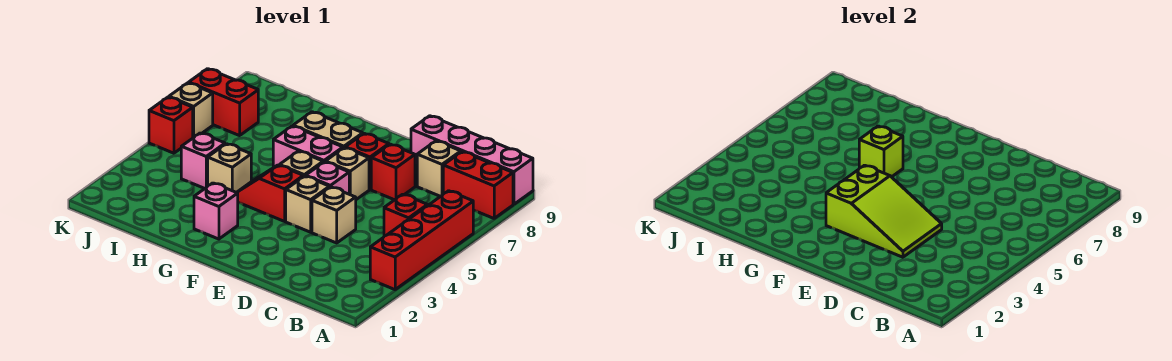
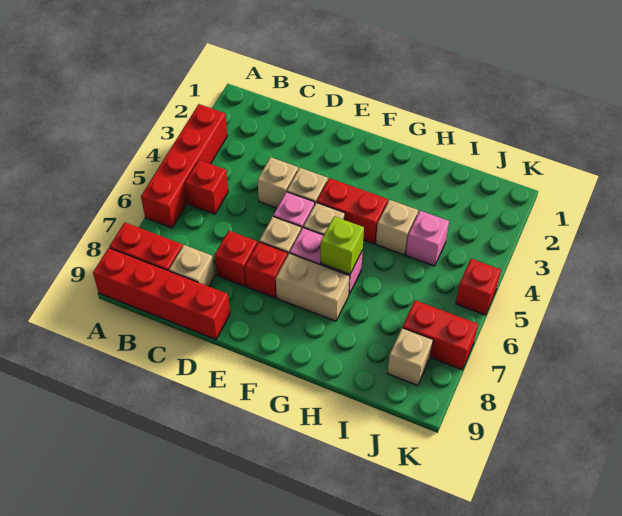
pink brick A9:D9 level 1 -> red brick A9:D9 level 1
lime slope D3:F4 level 2 top F -> none
red slope F4:G4 level 1 top F -> red brick F4:G4 level 1
pink brick G2 level 1 -> none
tan brick K6 level 1 -> tan brick J8 level 1

